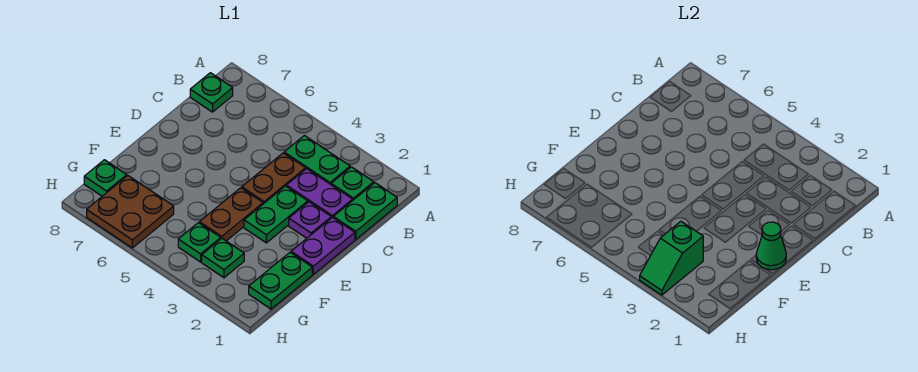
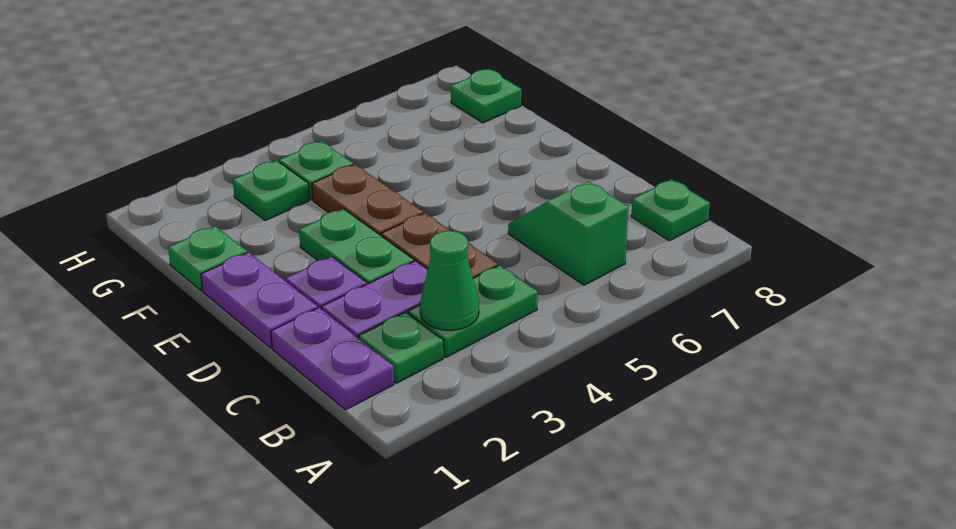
green plate B1:C1 level 1 -> purple plate B1:C1 level 1
green cone E1 level 2 -> green cone B3 level 2
green plate F1:G1 level 1 -> green plate F1 level 1
green slope G3:H3 level 2 top G -> green slope B6:C6 level 1 top B
brown plate G6:H7 level 1 -> none

